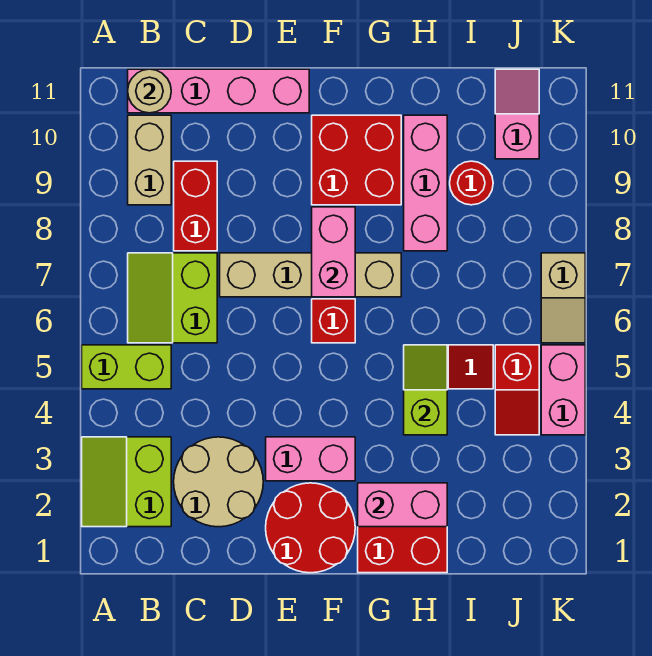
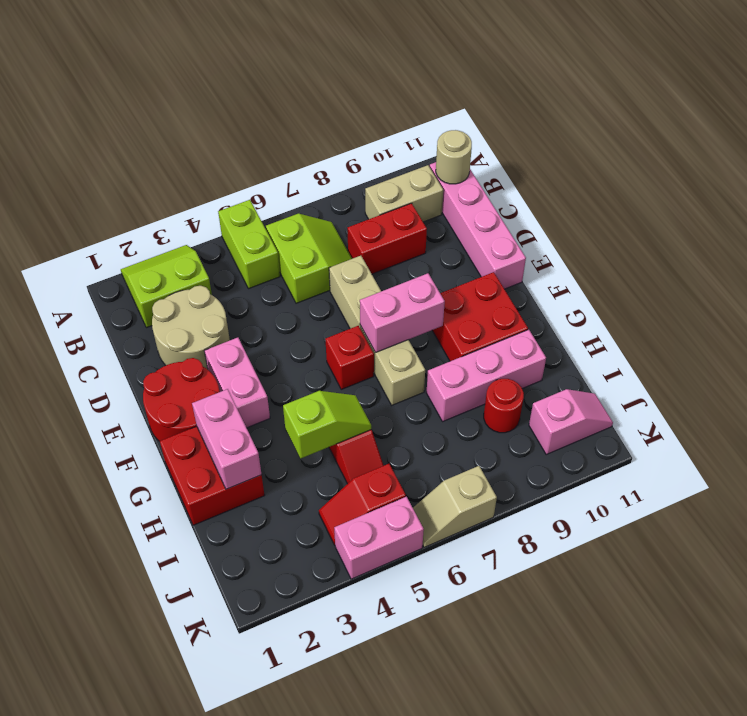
lime slope B6:C7 level 1 top C -> lime slope B6:C7 level 1 top 6

